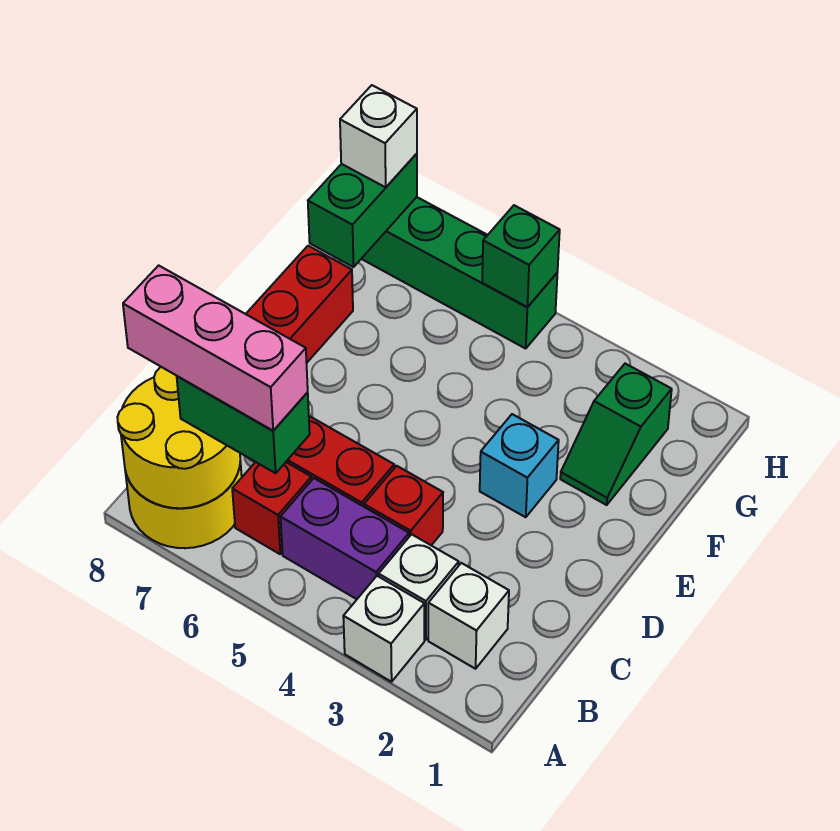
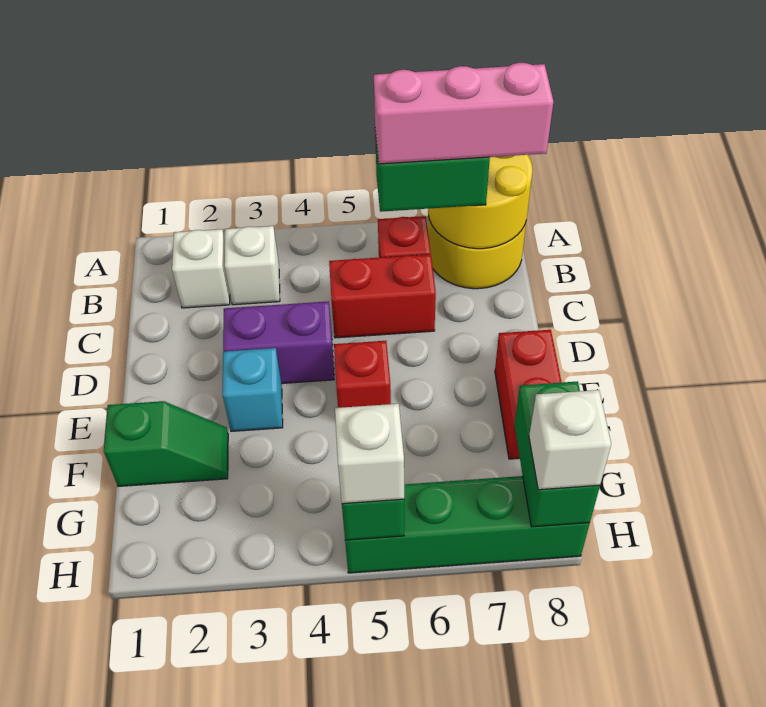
white brick A3 level 1 -> white brick H5 level 3
purple brick B4:B5 level 1 -> purple brick D3:D4 level 1
red brick C4 level 1 -> red brick E5 level 1
green slope F2:G2 level 1 top G -> green slope F1:F2 level 1 top 1

